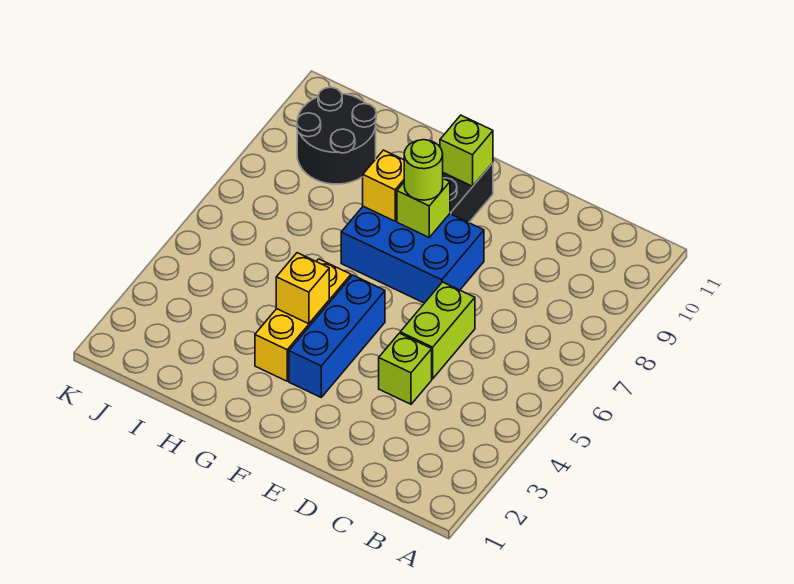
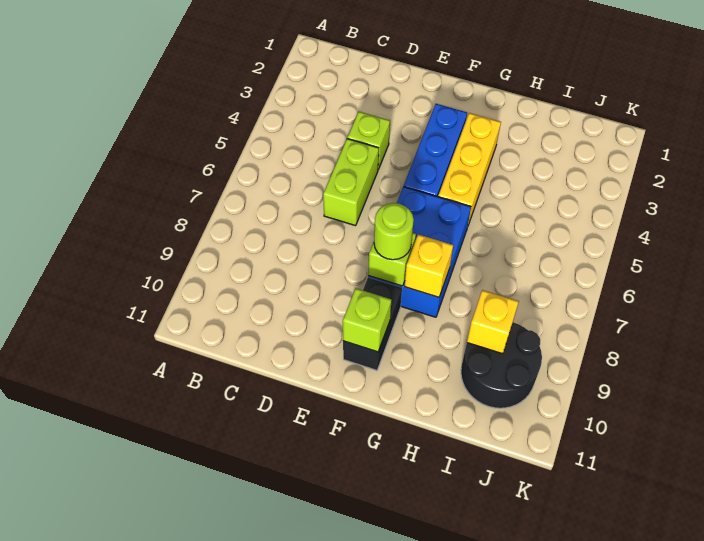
blue brick E7:G8 level 1 -> blue brick F6:G8 level 1
yellow brick G4 level 2 -> yellow brick I9 level 2

